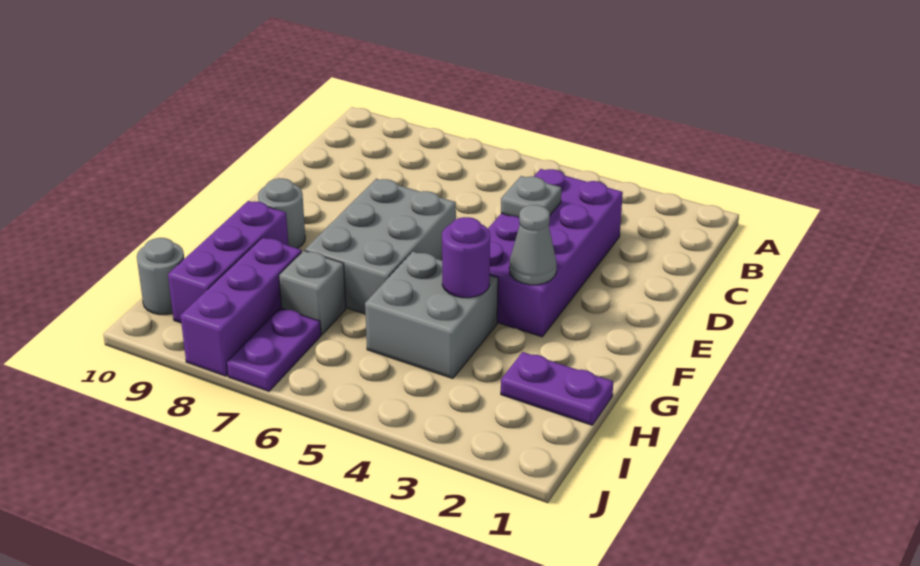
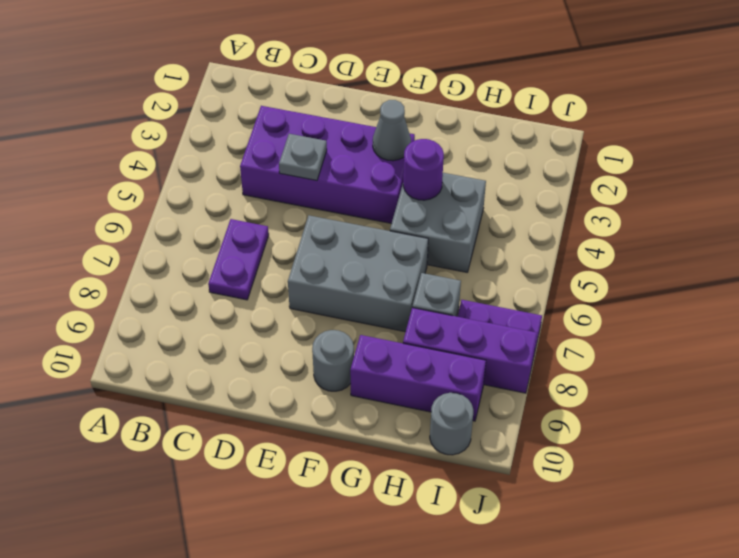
purple plate H1:H2 level 1 -> purple plate C6:C7 level 1

